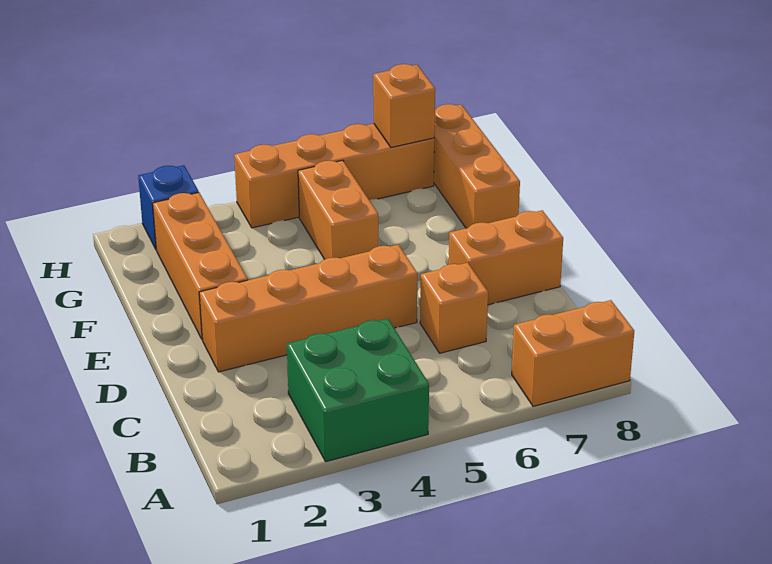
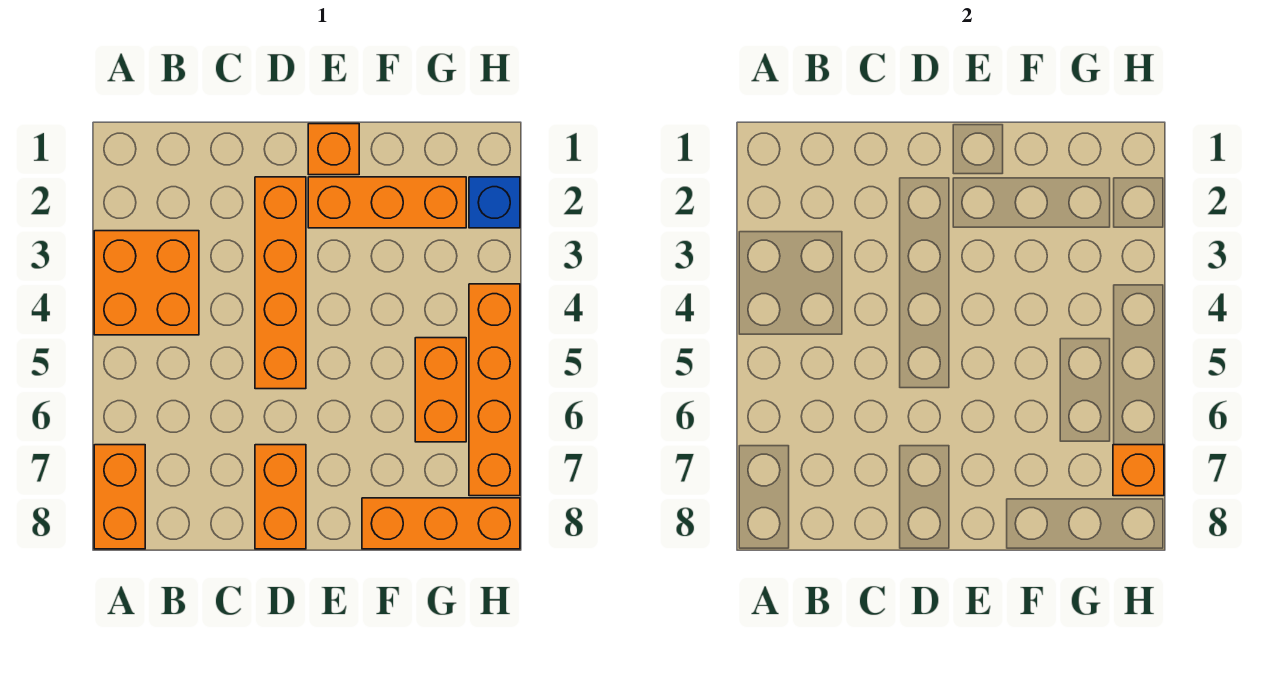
green brick A3:B4 level 1 -> orange brick A3:B4 level 1
orange brick C6 level 1 -> orange brick E1 level 1
orange brick F5:G5 level 1 -> orange brick G5:G6 level 1

